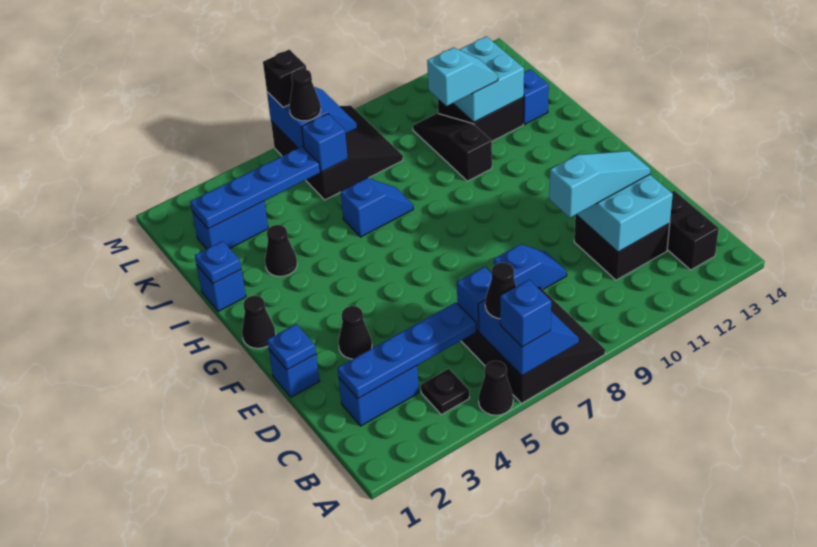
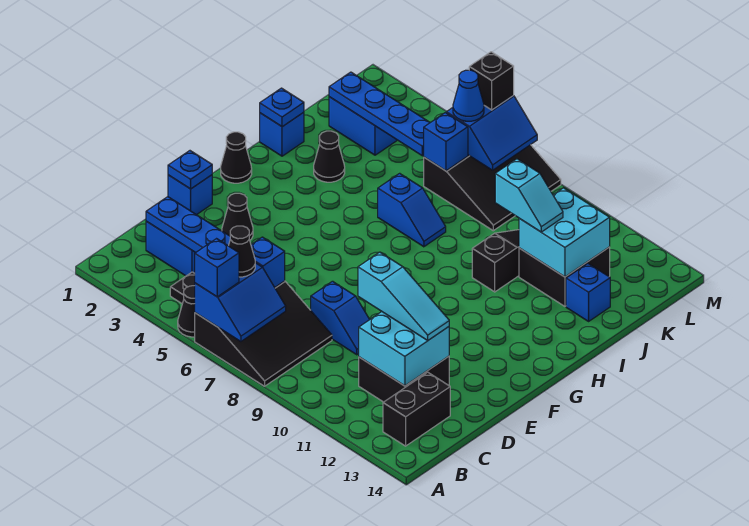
black cone L6 level 3 -> blue cone L6 level 3

